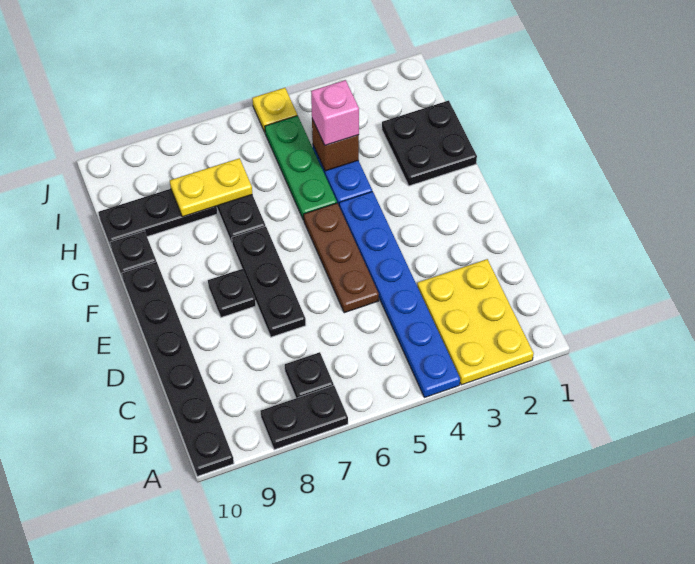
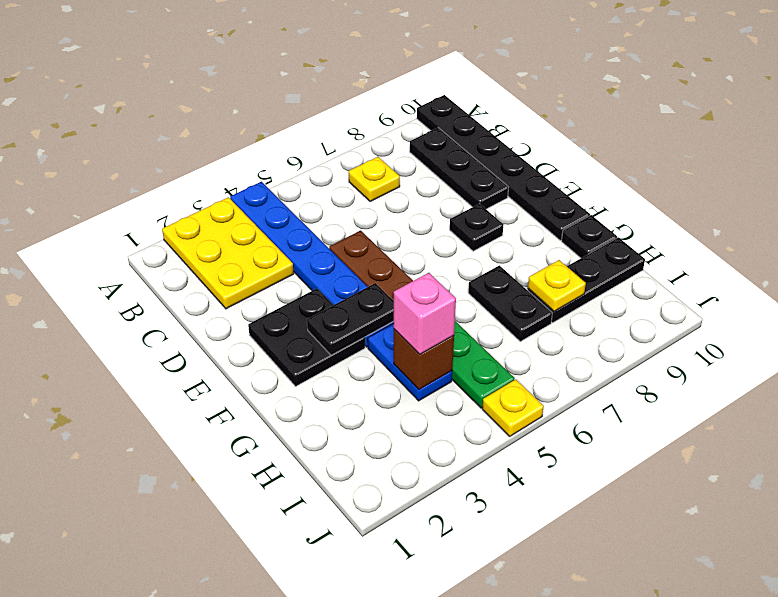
black plate A7:A8 level 1 -> black plate F3:F4 level 2
black plate B7 level 1 -> yellow plate B7 level 1
black plate D7:F7 level 1 -> black plate B9:D9 level 1
black plate G1:H2 level 1 -> black plate E2:F3 level 1
yellow plate H7:H8 level 2 -> yellow plate H8 level 2

